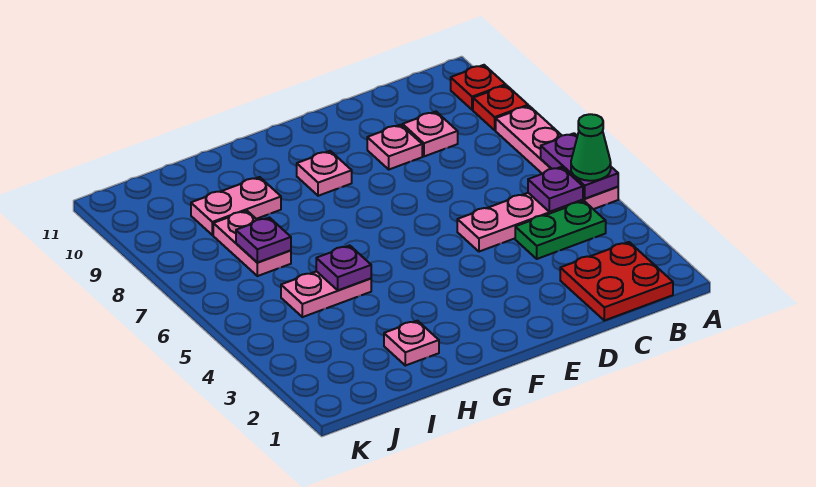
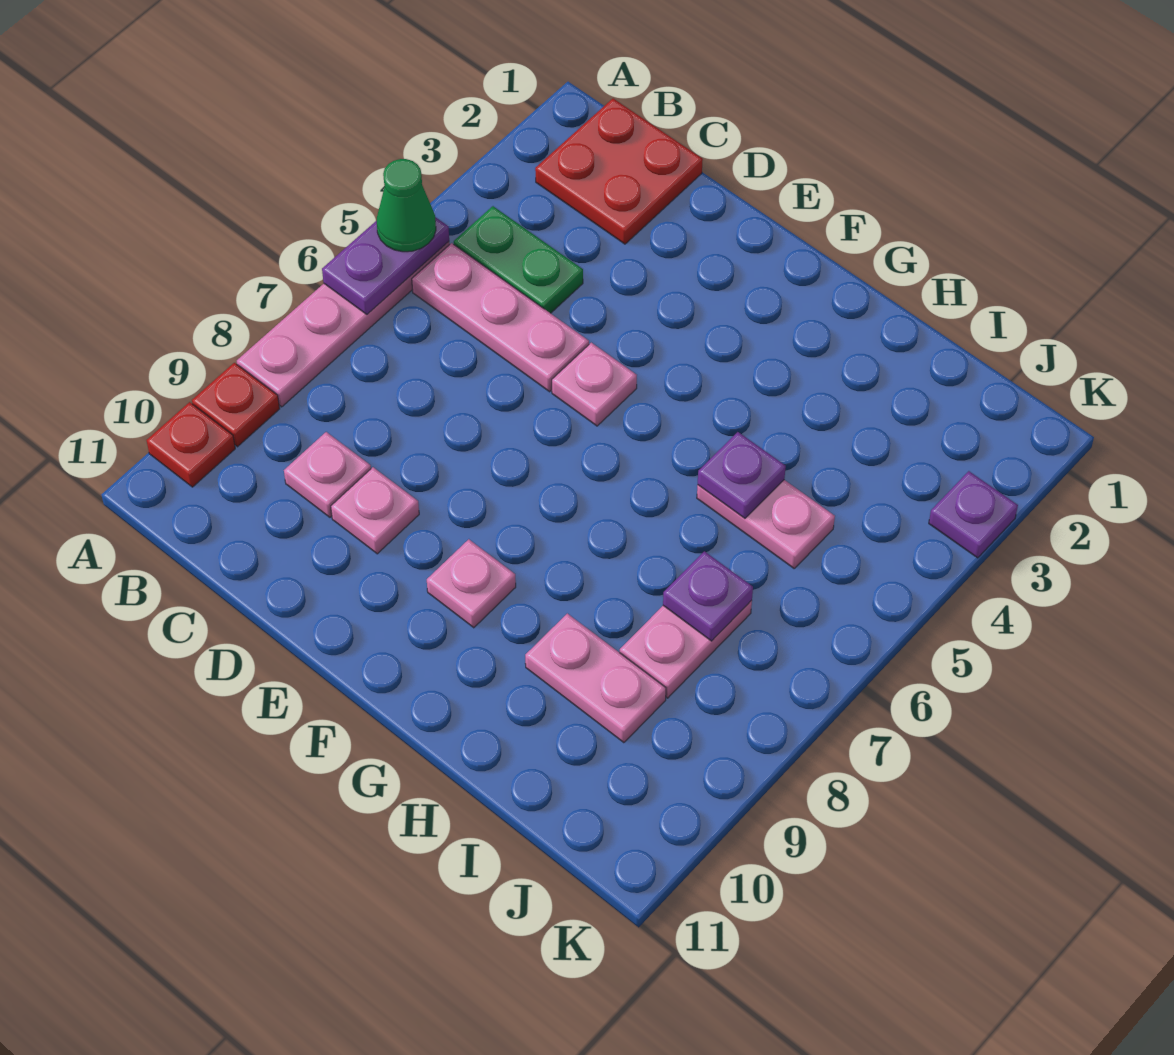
purple plate B5 level 2 -> purple plate K3 level 1
pink plate H2 level 1 -> pink plate E5 level 1

